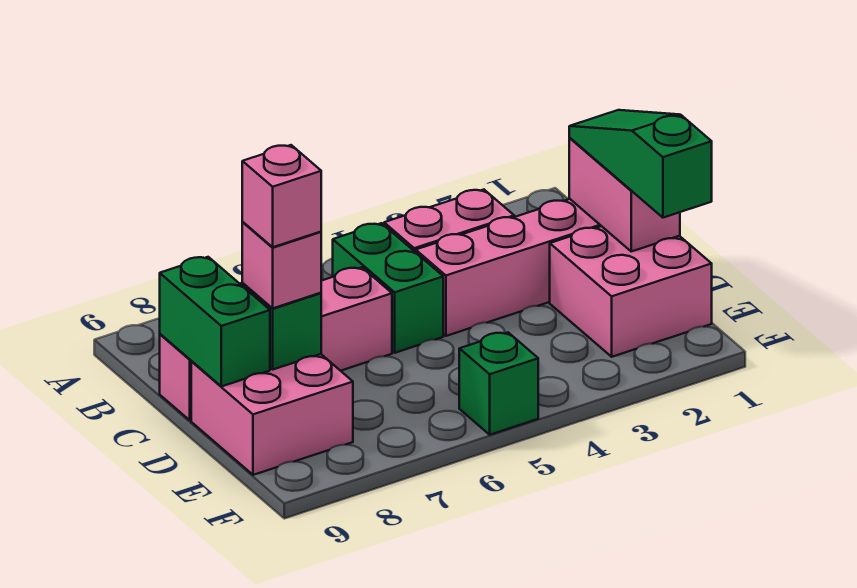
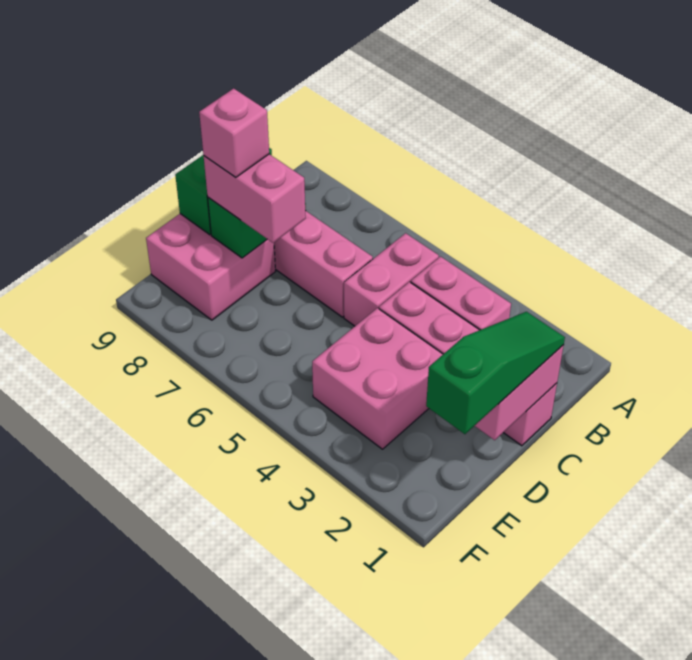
green brick B5:C5 level 1 -> pink brick B5:C5 level 1
pink brick D1:E2 level 1 -> pink brick D3:E4 level 1
pink brick D8 level 3 -> pink brick D7:D8 level 3
green brick F5 level 1 -> none

